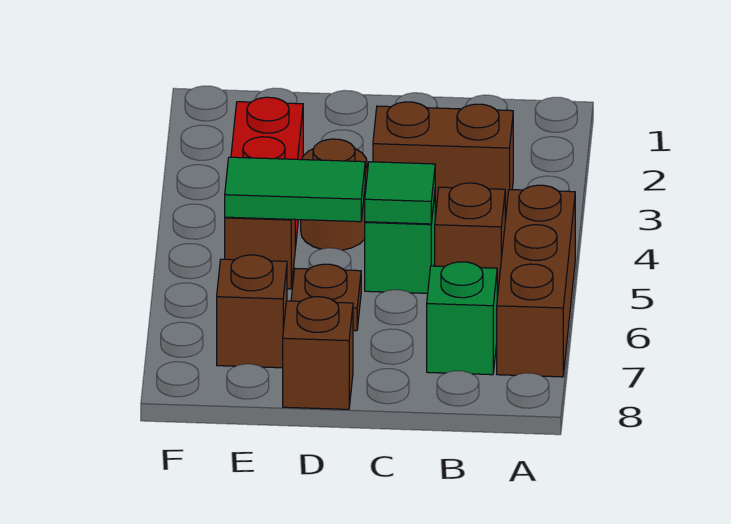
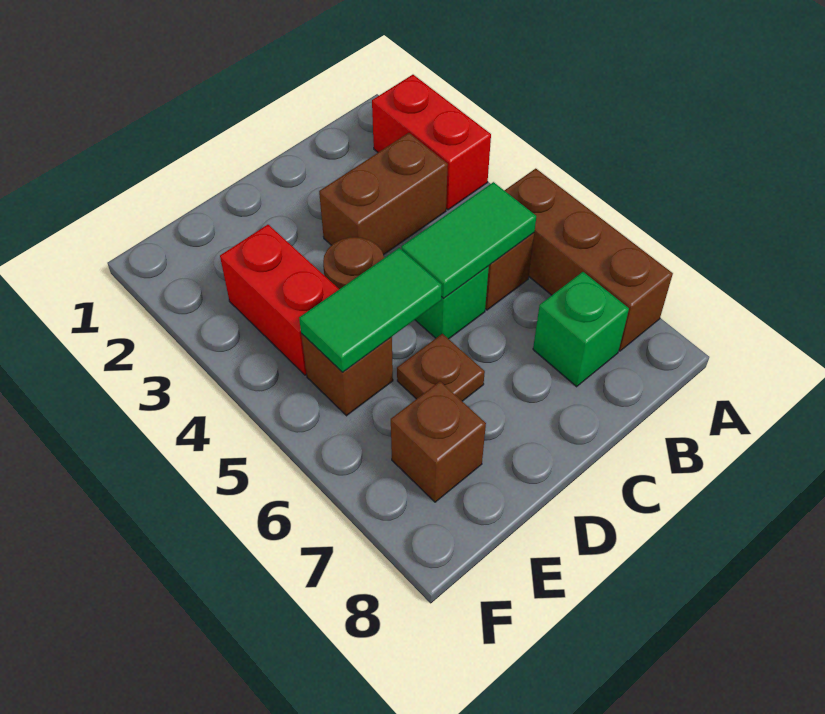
none -> red brick A2:A3 level 1
green tile C5 level 2 -> green tile B5:C5 level 2
brown brick D8 level 1 -> none

